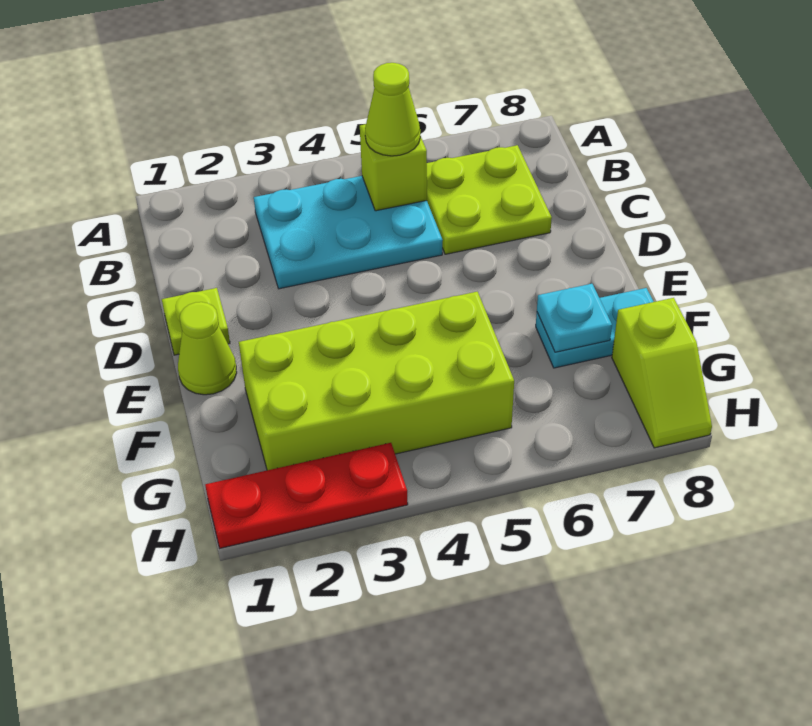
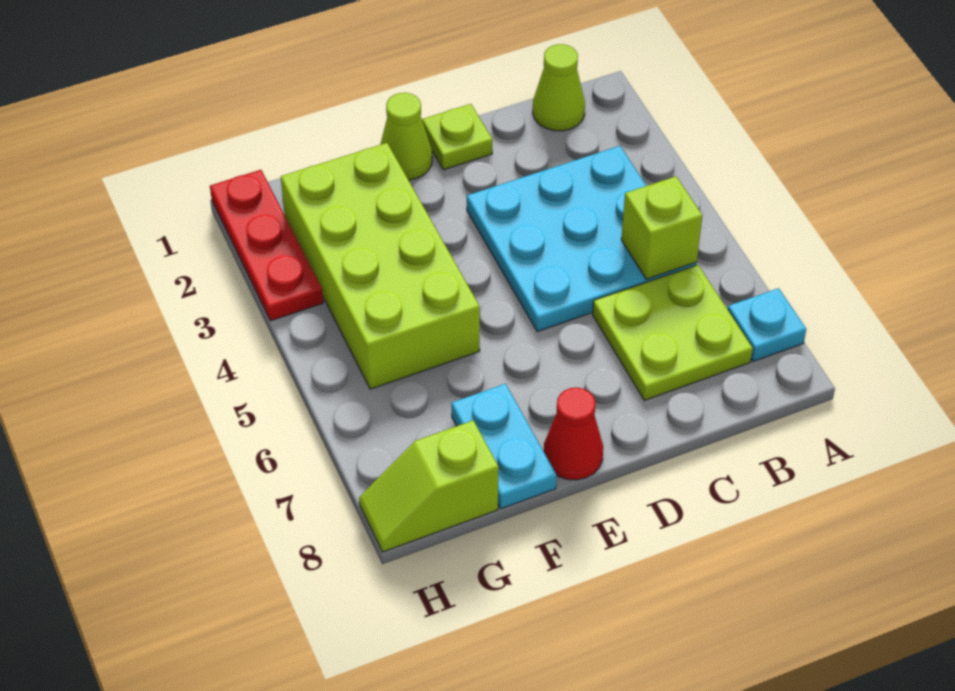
cyan plate B3:C5 level 1 -> cyan plate B3:D5 level 1
lime cone B5 level 3 -> lime cone B1 level 1
none -> red cone E8 level 1
cyan plate F7 level 2 -> cyan plate A7 level 1

